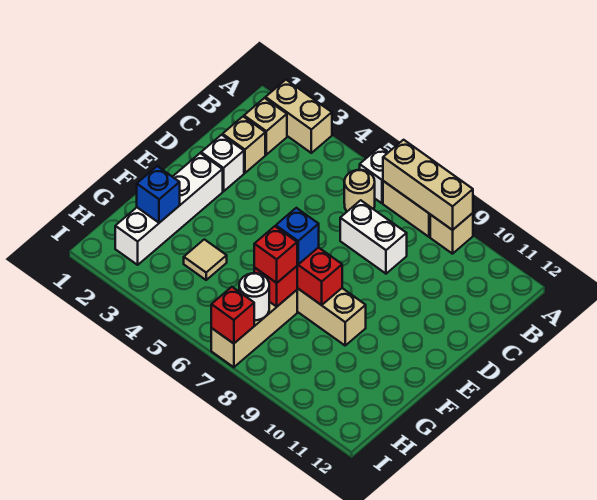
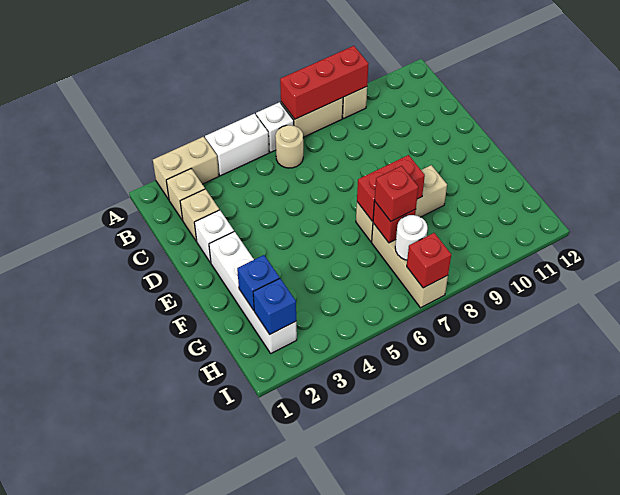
tan brick A7:A9 level 2 -> red brick A7:A9 level 2
white brick C7:C8 level 1 -> white brick A4:A5 level 1
blue brick F7 level 3 -> blue brick H2 level 2
tan tile G4 level 1 -> none

